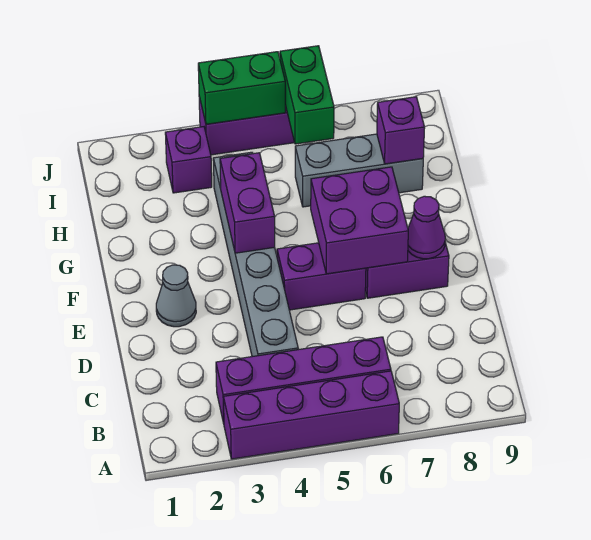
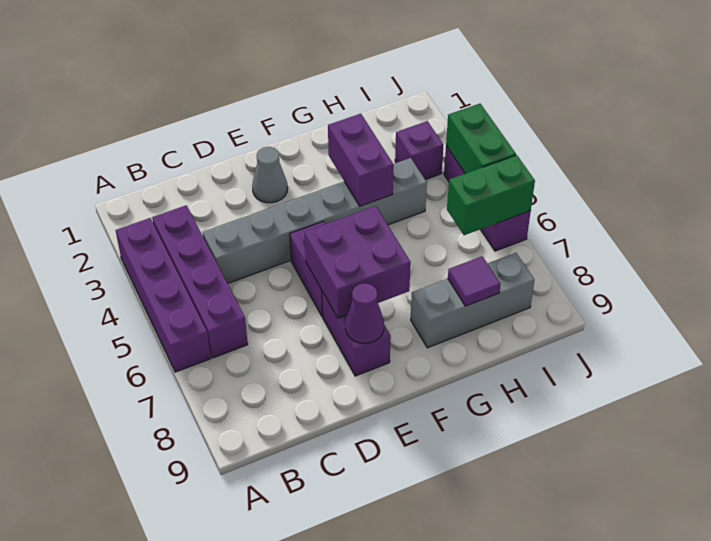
purple brick F4:G4 level 2 -> purple brick G3:G4 level 2
grey brick H6:H8 level 1 -> grey brick G8:I8 level 1
purple brick H8 level 2 -> purple tile H8 level 2

